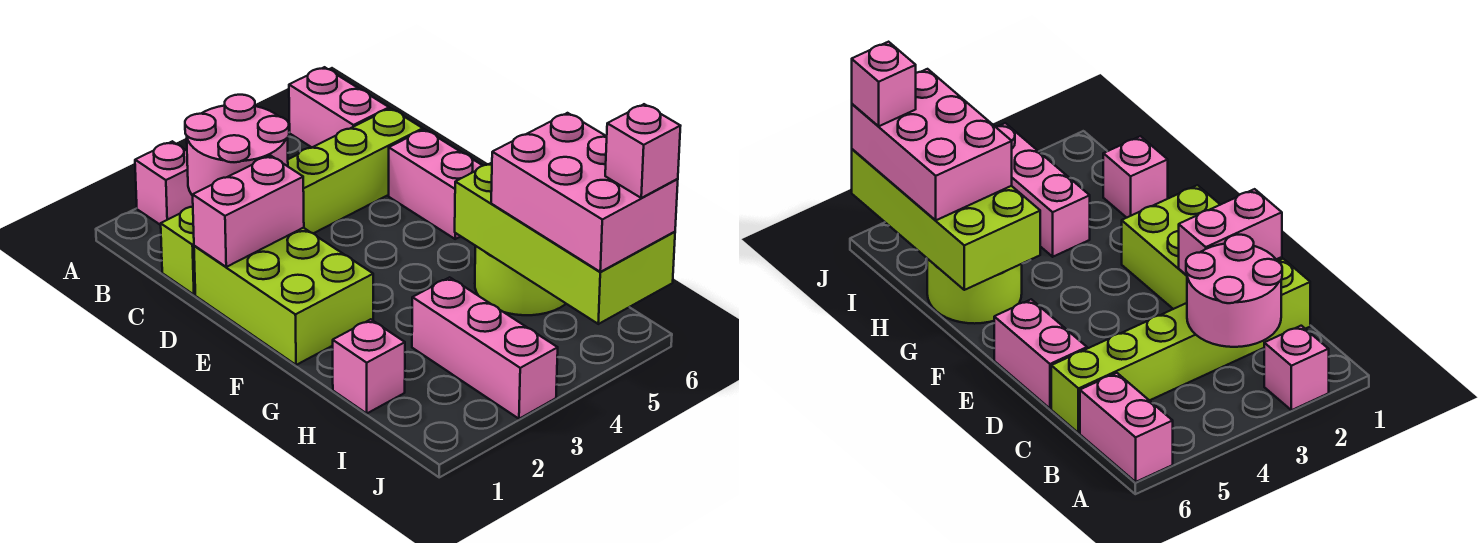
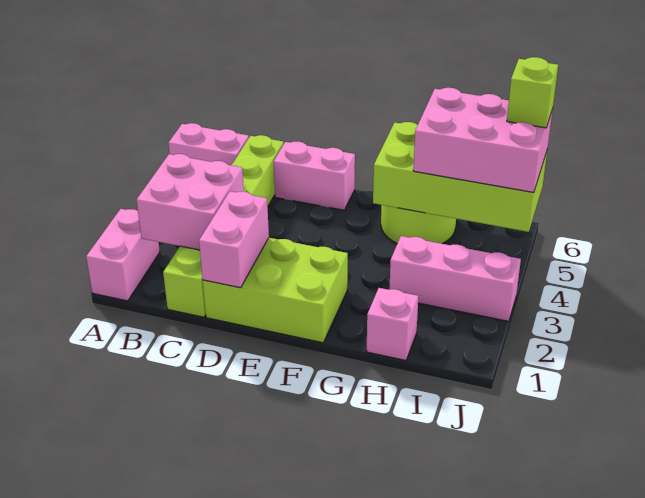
pink brick A2 level 1 -> pink brick A1:A2 level 1
pink round brick B2:C3 level 2 -> pink brick B2:C3 level 2
pink brick J6 level 4 -> lime brick J6 level 4

